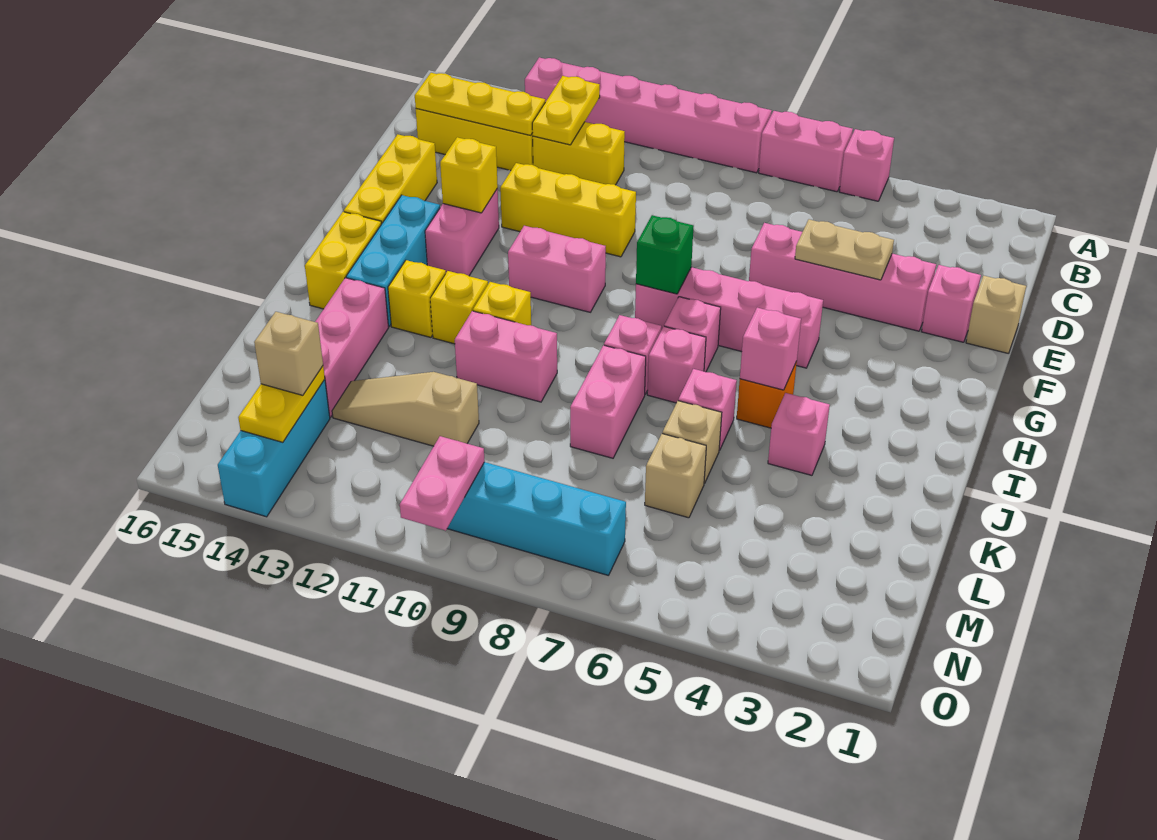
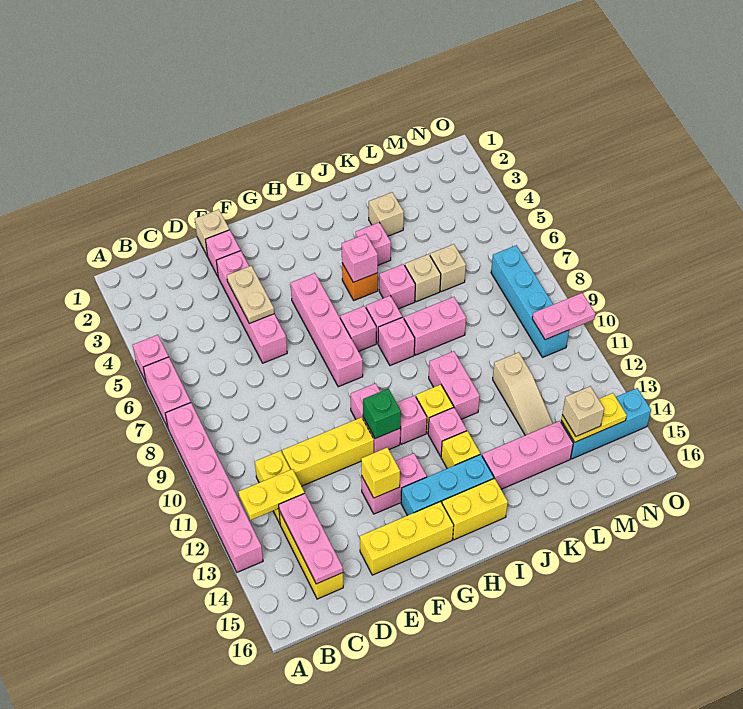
yellow plate C13:C15 level 2 -> pink plate C13:C15 level 2
yellow brick E10:E12 level 1 -> yellow brick D11:F11 level 1
green brick G8 level 2 -> green brick G11 level 2
none -> pink brick H11 level 1
yellow brick I12 level 1 -> pink brick I12 level 1
none -> tan brick K3 level 1

